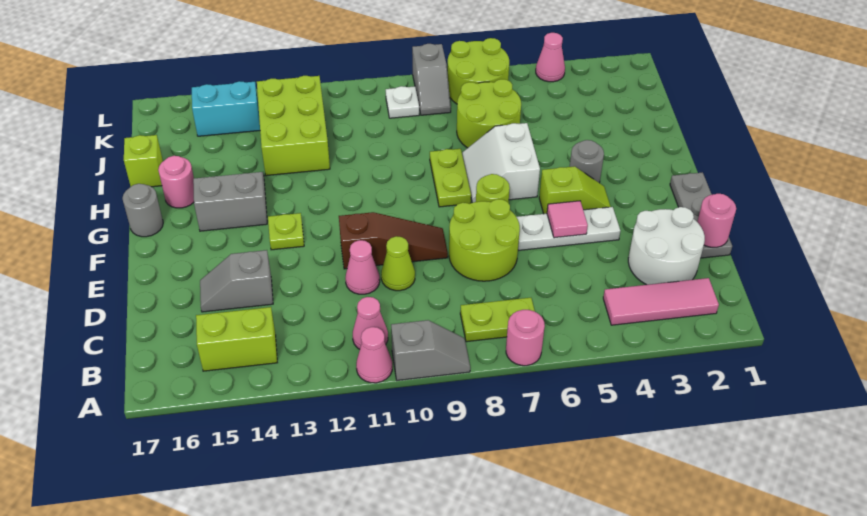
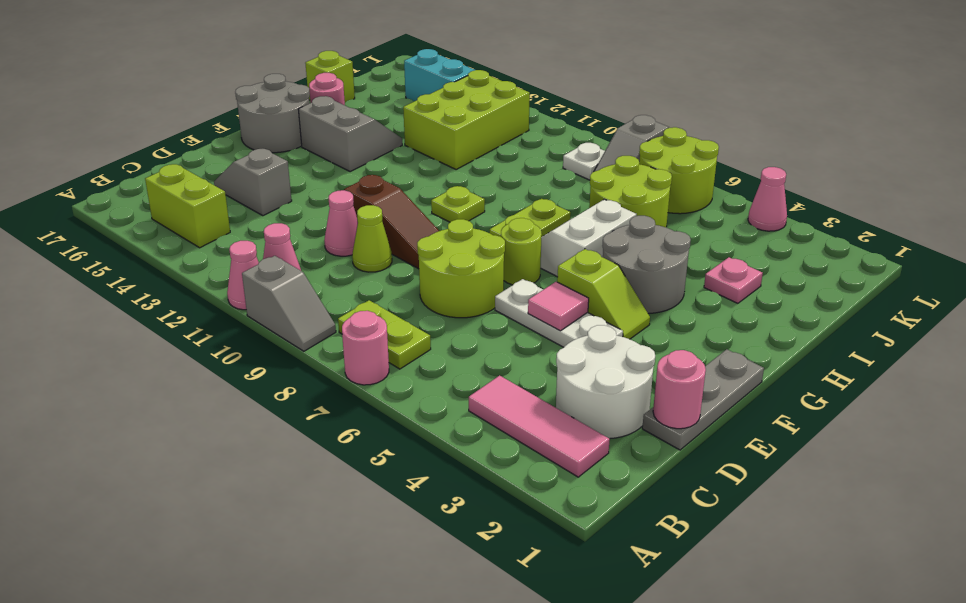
lime plate F13 level 1 -> lime plate G10 level 1
grey round brick G4 level 1 -> grey round brick G4:H5 level 1
grey round brick G17 level 1 -> grey round brick F16:G17 level 1
none -> pink plate I3 level 1

